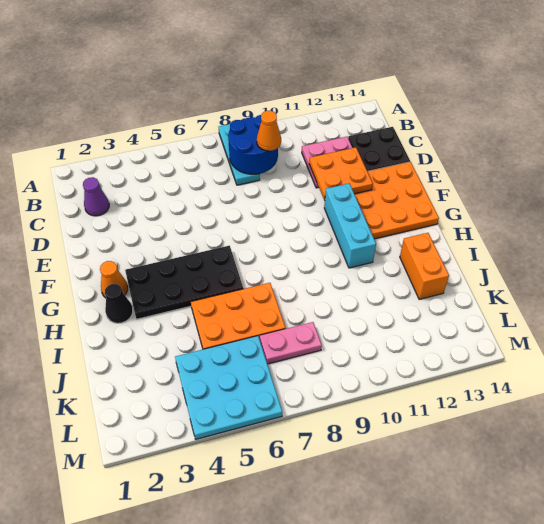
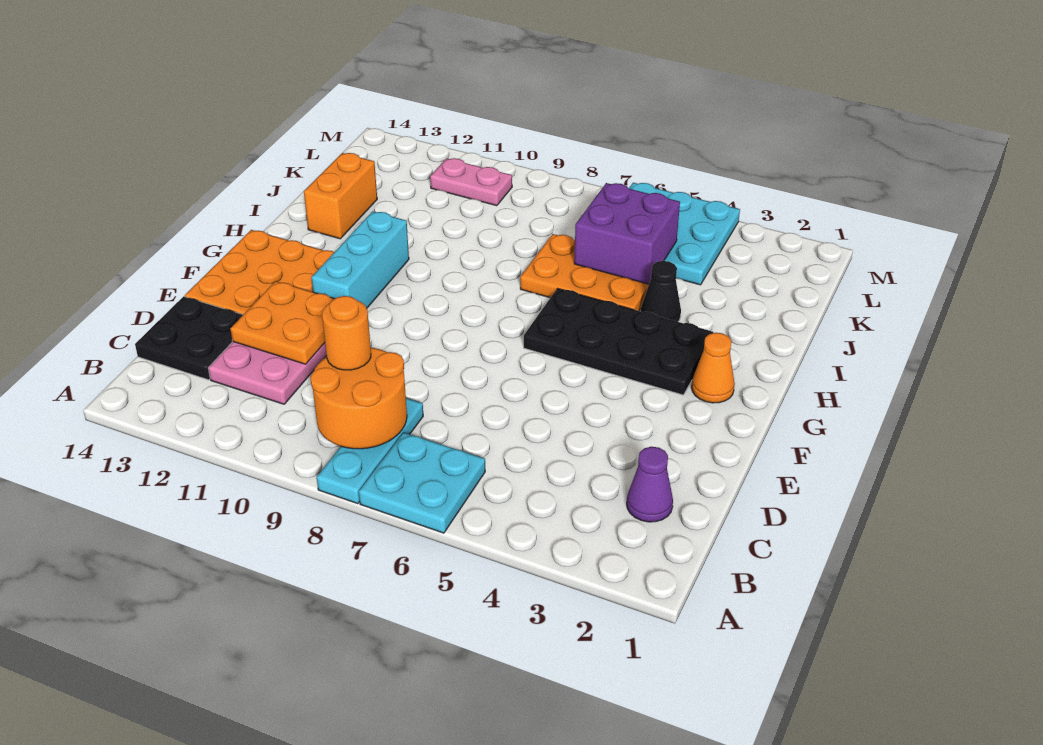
none -> cyan plate A6:B7 level 1
blue round brick B8:C9 level 2 -> orange round brick B8:C9 level 2
orange cone C9 level 3 -> orange round brick C9 level 3
black cone H2 level 1 -> black cone I4 level 1
none -> purple brick J5:K6 level 2
pink plate K7:K8 level 1 -> pink plate L10:L11 level 1

